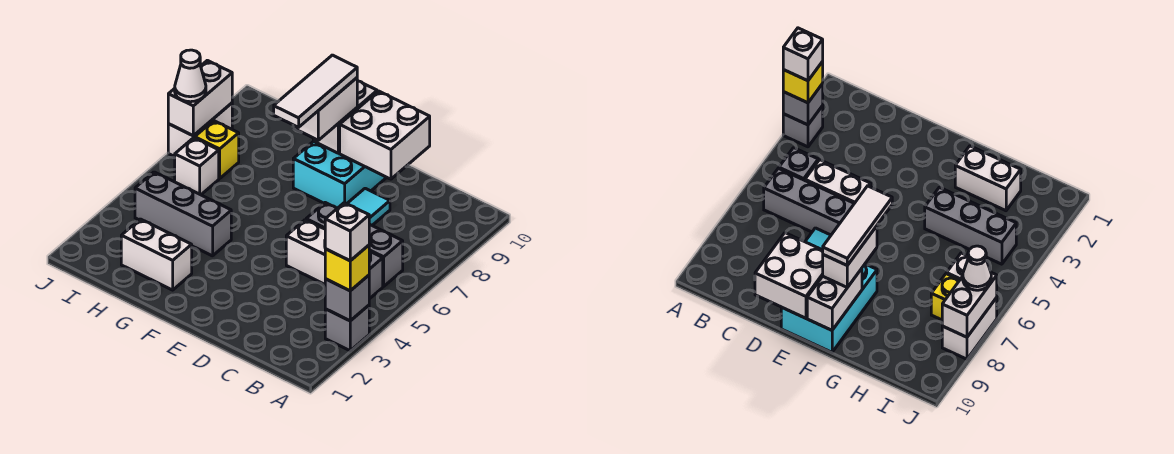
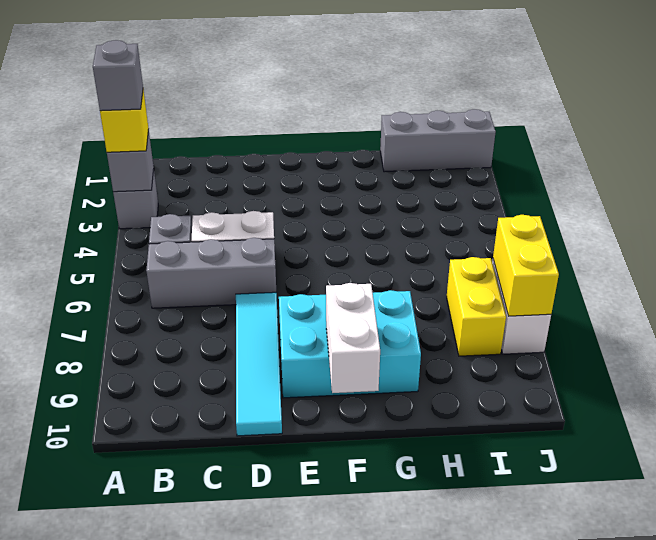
white brick A3 level 4 -> grey brick A3 level 4
cyan tile D7:D8 level 1 -> cyan tile D7:D10 level 1
white brick D9:E10 level 2 -> none
cyan brick E8:F10 level 1 -> cyan brick E8:G9 level 1
white tile F7:F9 level 4 -> none
white brick F8:F9 level 3 -> none
white brick G2:H2 level 1 -> none
grey brick G4:I4 level 1 -> grey brick H1:J1 level 1
white brick I6 level 1 -> none
yellow brick I7 level 1 -> yellow brick I7:I8 level 1
white brick J7:J8 level 2 -> yellow brick J7:J8 level 2
white cone J7 level 3 -> none

